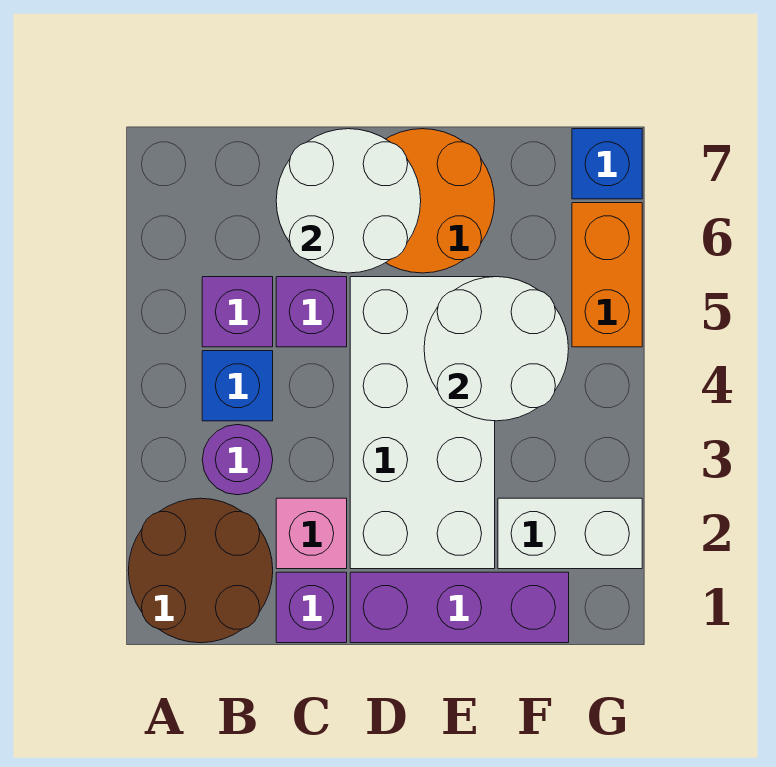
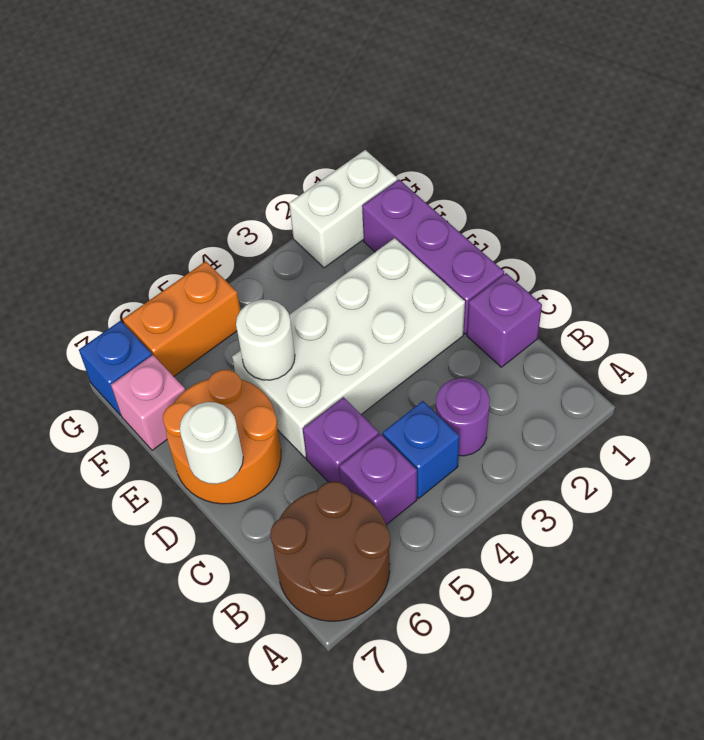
brown round brick A1:B2 level 1 -> brown round brick A6:B7 level 1
pink brick C2 level 1 -> pink brick F7 level 1
white round brick C6:D7 level 2 -> white round brick D7 level 2
white round brick E4:F5 level 2 -> white round brick E5 level 2
white brick F2:G2 level 1 -> white brick G1:G2 level 1

